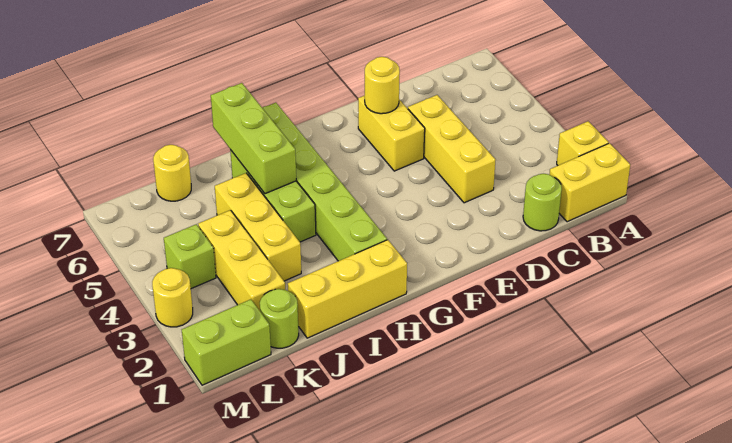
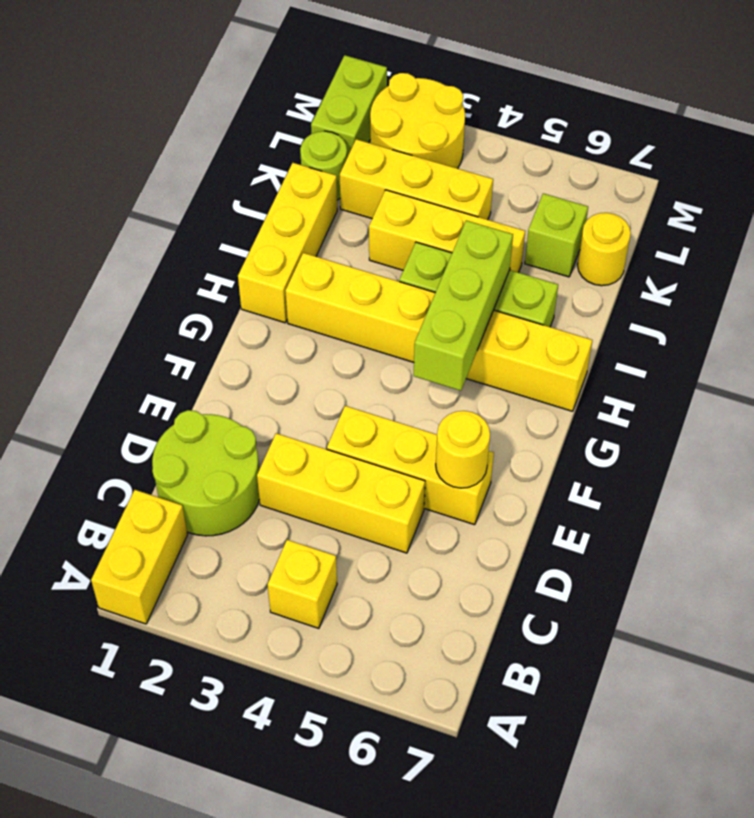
yellow brick A2 level 1 -> yellow brick B4 level 1
lime round brick C1 level 1 -> lime round brick C1:D2 level 1
yellow brick E5:E6 level 1 -> yellow brick E4:E6 level 1
lime brick H2:H7 level 1 -> yellow brick H2:H7 level 1
lime brick I5:I7 level 2 -> lime brick G5:I5 level 2
lime brick L4 level 1 -> lime brick K6 level 1
yellow round brick M3 level 1 -> yellow round brick L2:M3 level 1

